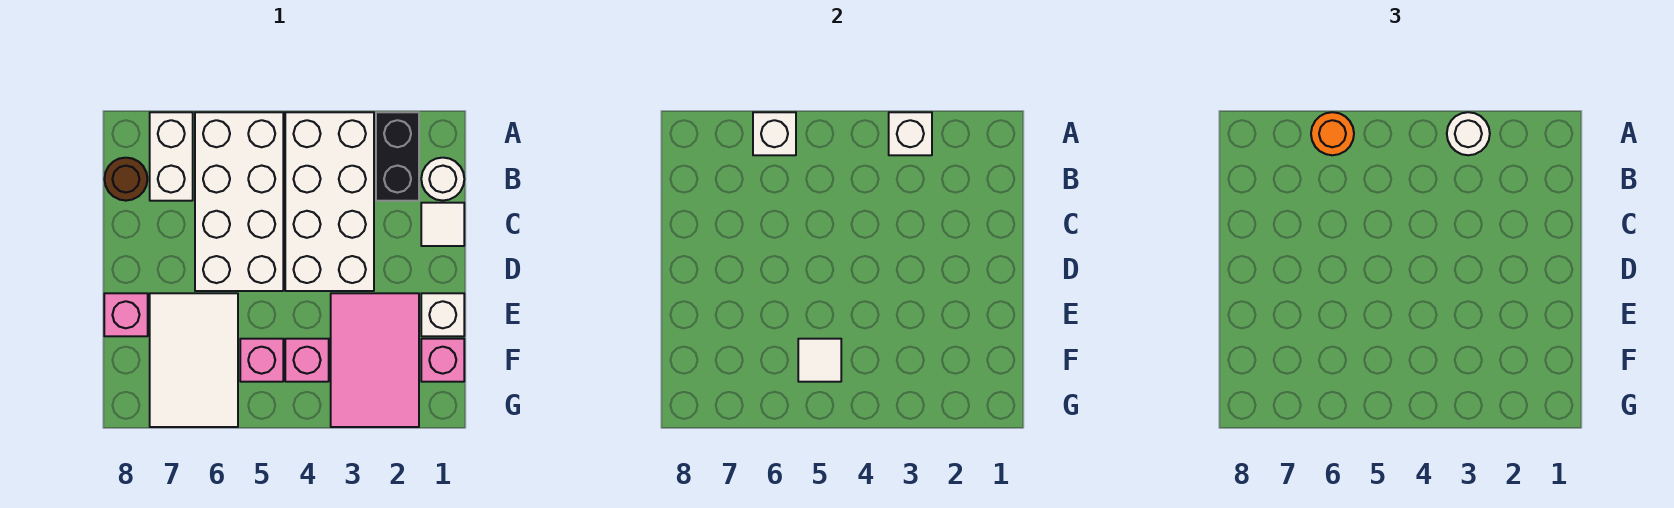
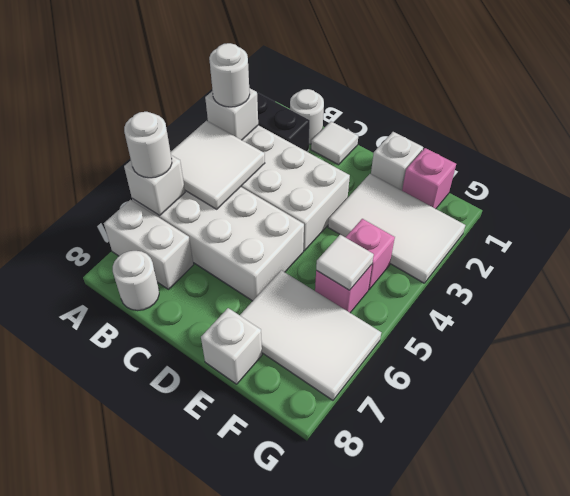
none -> white tile A4:B5 level 2
orange round brick A6 level 3 -> white round brick A6 level 3
brown round brick B8 level 1 -> white round brick B8 level 1
pink tile E2:G3 level 1 -> white tile E2:G3 level 1
pink brick E8 level 1 -> white brick E8 level 1

